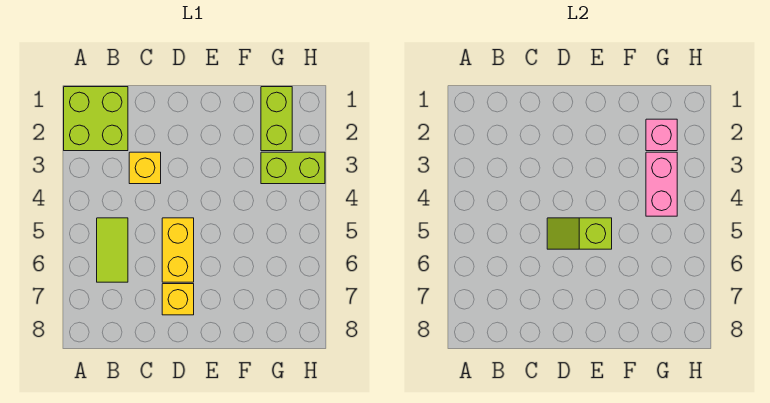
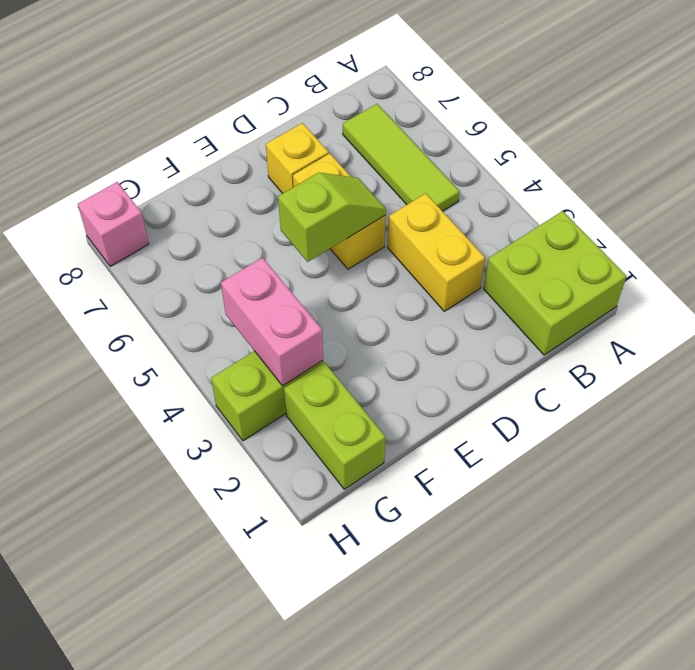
lime tile B5:B6 level 1 -> lime tile B5:B7 level 1
yellow brick C3 level 1 -> yellow brick C3:C4 level 1
pink brick G2 level 2 -> pink brick H8 level 1

